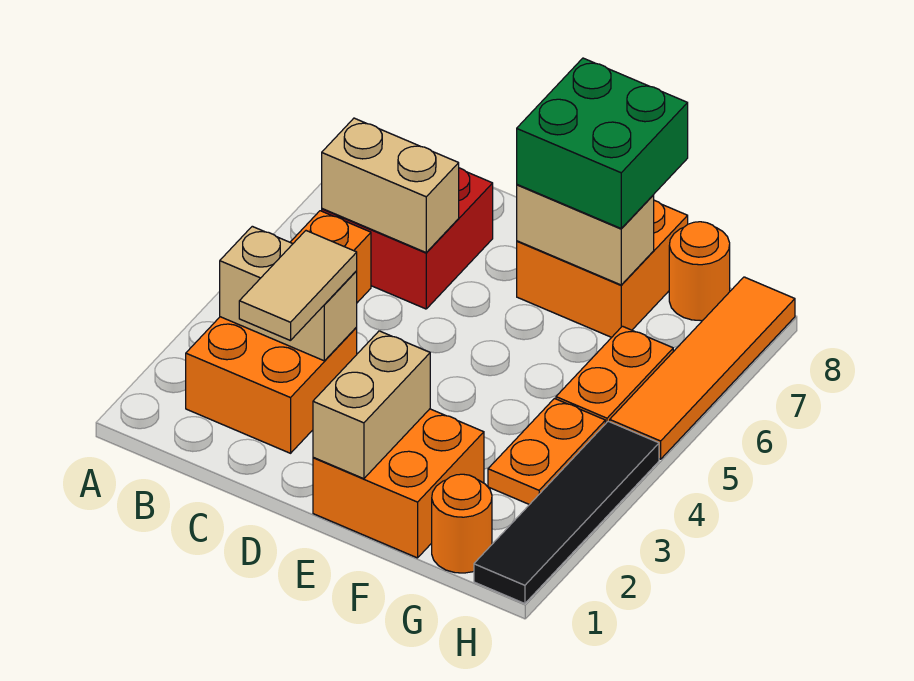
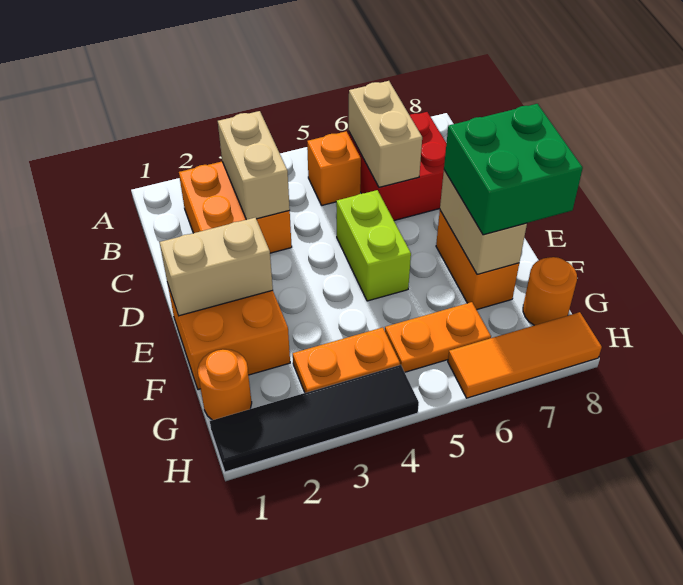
tan tile C2:C3 level 3 -> none
none -> lime brick D5:E5 level 1
orange brick E7:F8 level 1 -> orange brick E7:F7 level 1
orange tile H5:H8 level 1 -> orange tile H6:H8 level 1

